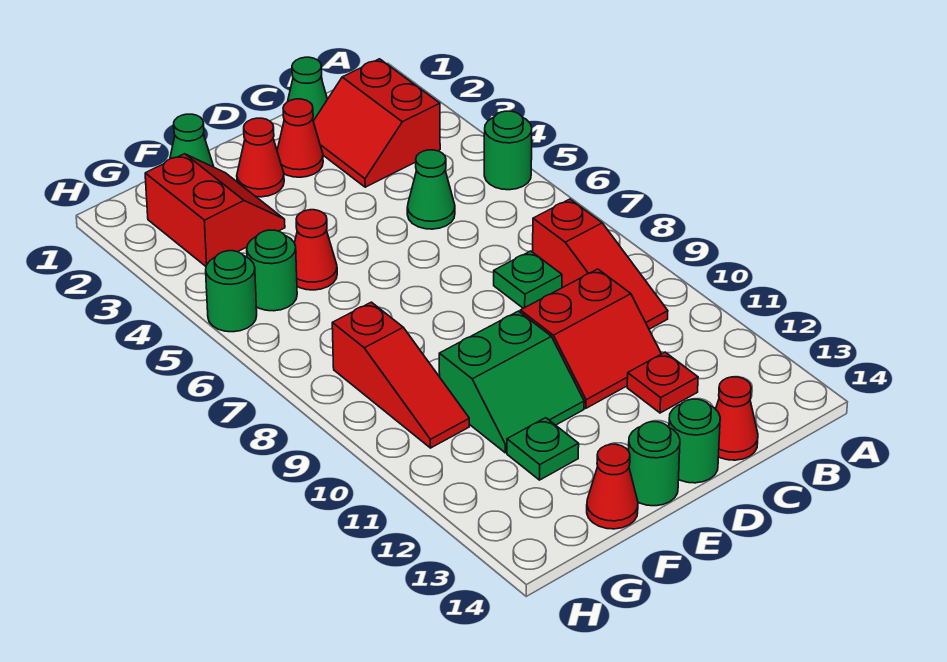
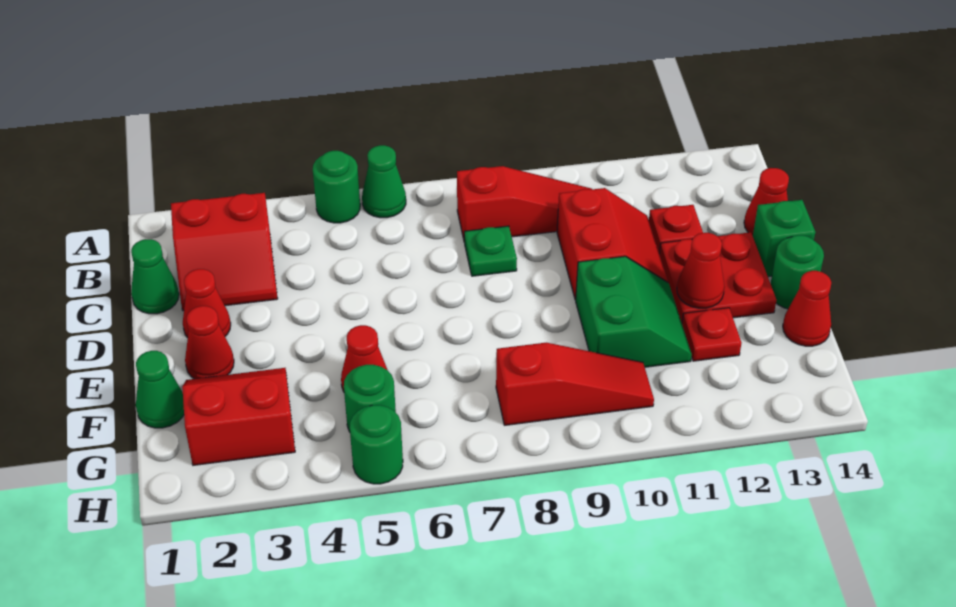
green cone C5 level 1 -> green cone A6 level 1
none -> red plate D12:E13 level 1
green round brick D14 level 1 -> green brick D14 level 1
none -> red cone E12 level 2
green plate F12 level 1 -> red plate F12 level 1

